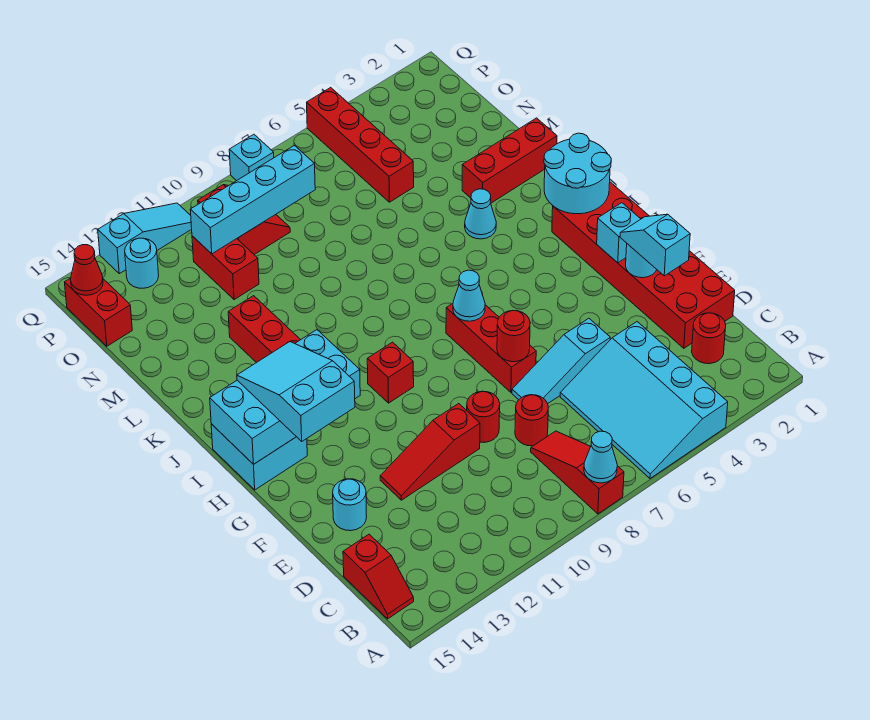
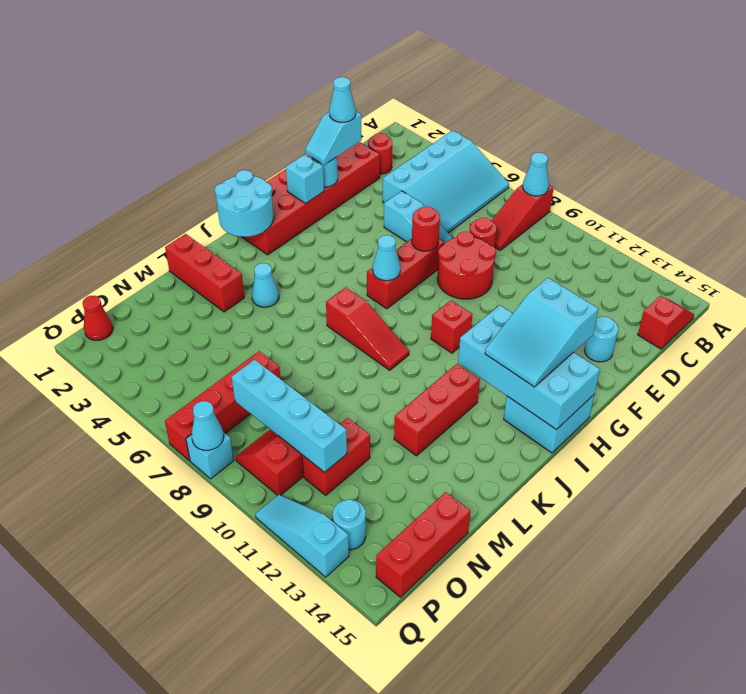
none -> cyan cone E2 level 4
red round brick E9 level 1 -> red round brick E8:F9 level 1
red slope E10:E12 level 1 top 10 -> red slope J7:J9 level 1 top 7
red brick N5:Q5 level 1 -> red brick N7:Q7 level 1
red brick O15:P15 level 1 -> red brick N15:P15 level 1
red cone P15 level 2 -> red cone P1 level 1
none -> cyan cone Q8 level 2

